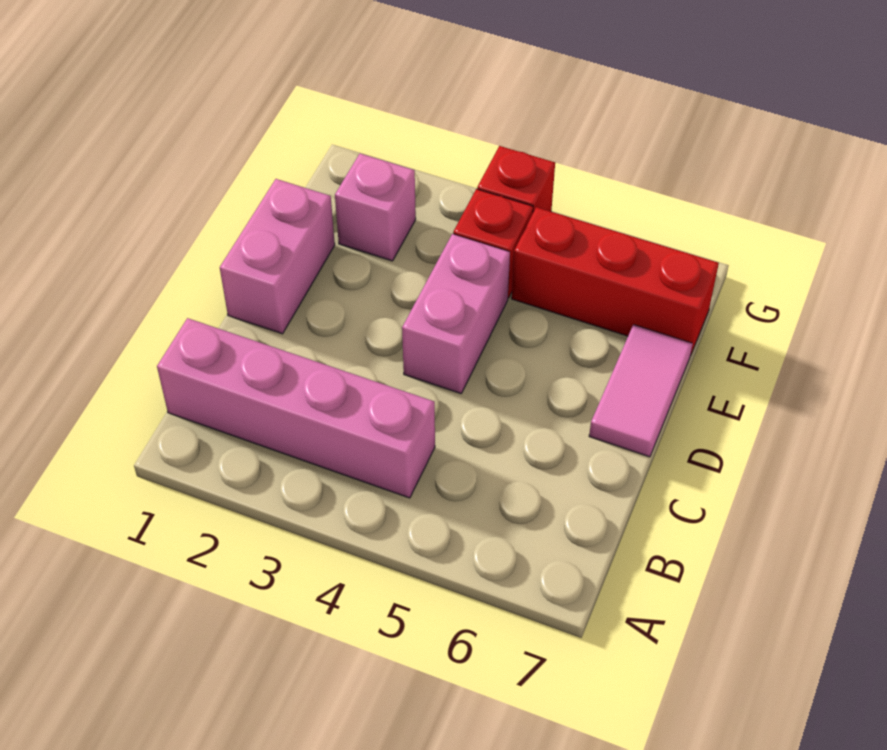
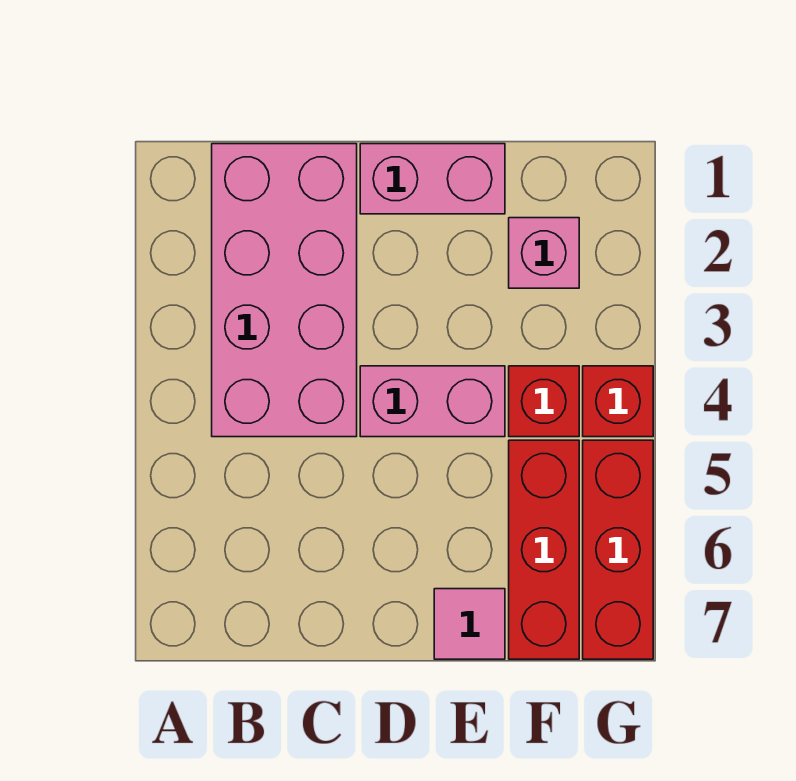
pink brick B1:B4 level 1 -> pink brick B1:C4 level 1
pink tile D7:E7 level 1 -> pink tile E7 level 1
none -> red brick G5:G7 level 1

